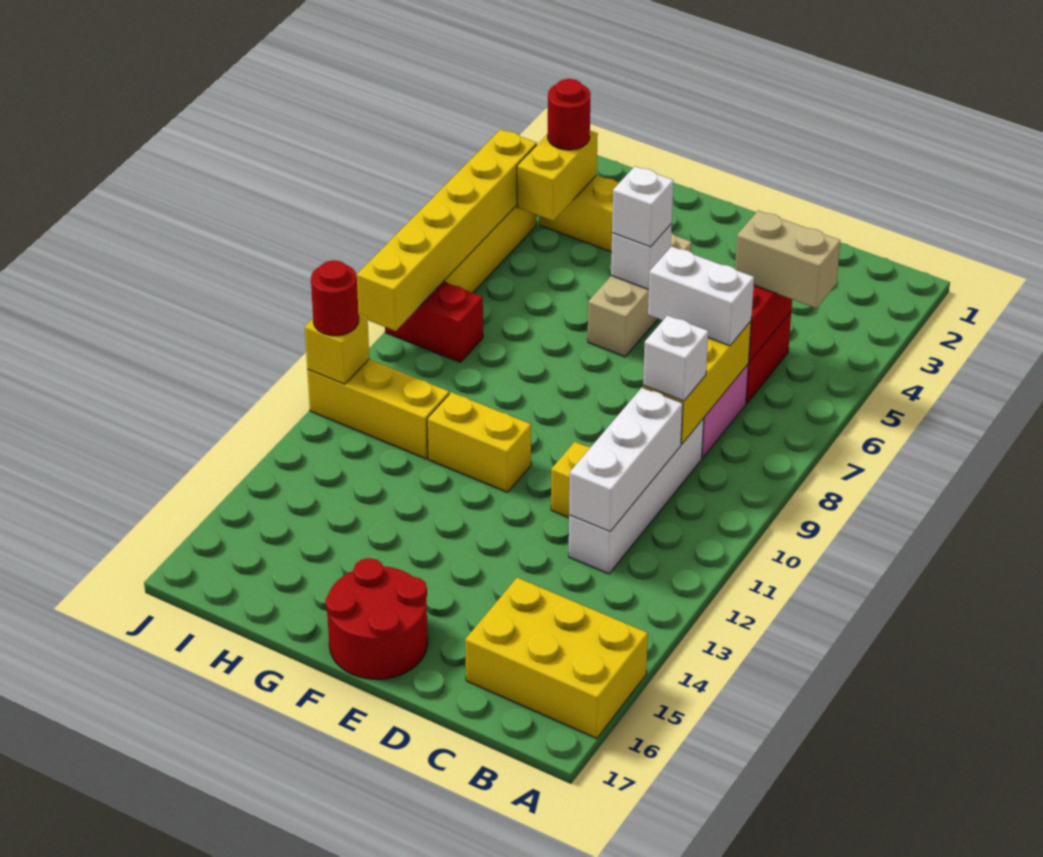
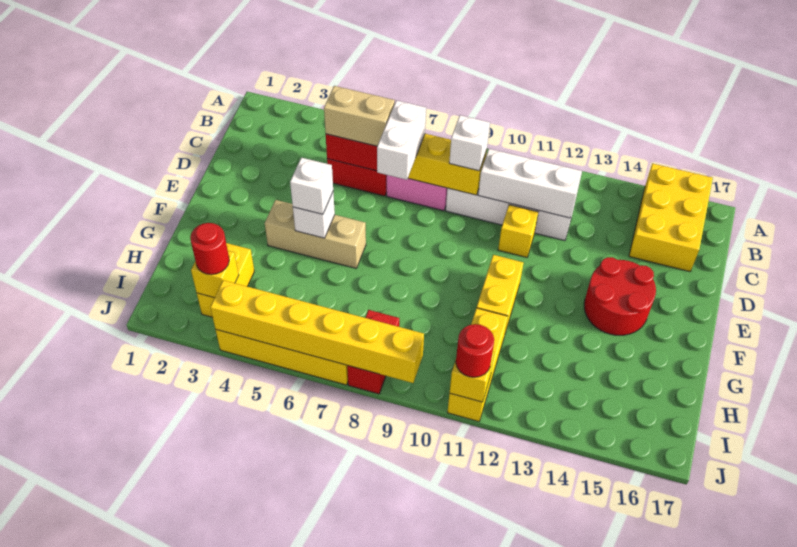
tan brick B5:C5 level 3 -> tan brick C5:C6 level 3
red round brick E16:F17 level 1 -> red round brick E14:F15 level 1
yellow brick I3:I4 level 2 -> yellow brick I3 level 2

